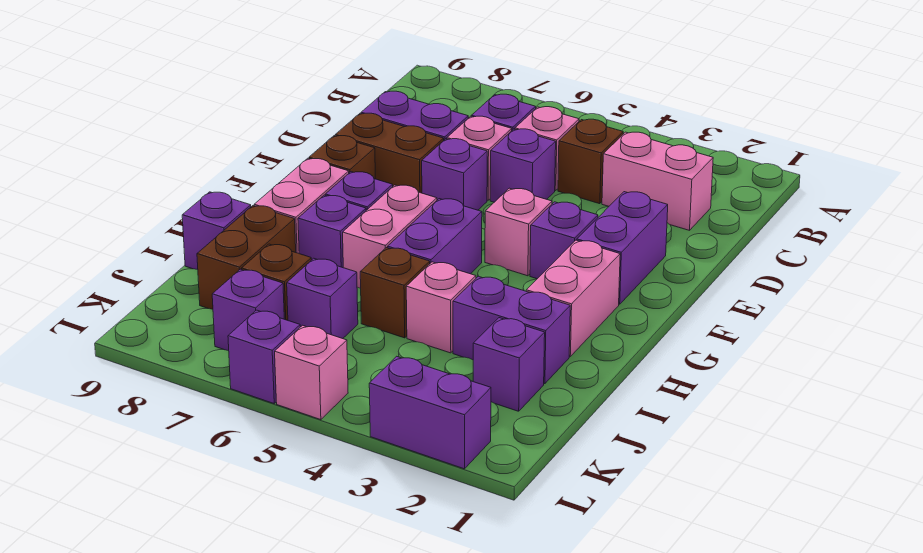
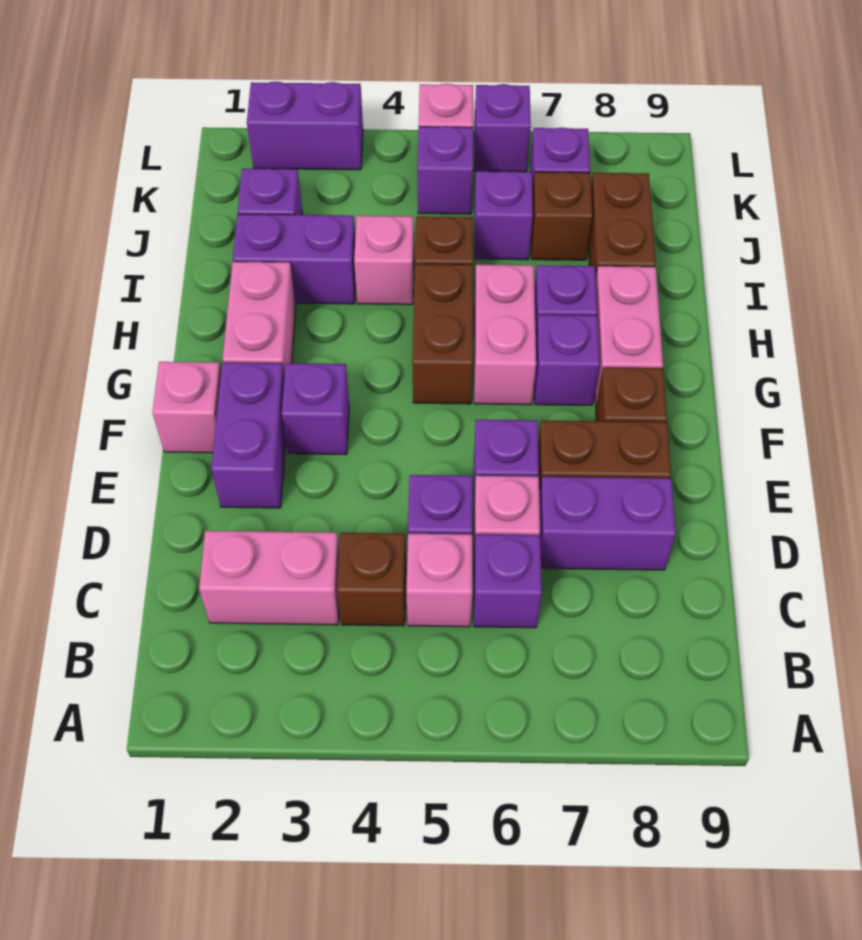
pink brick F4 level 1 -> pink brick F1 level 1
purple brick G5:H5 level 1 -> brown brick G5:H5 level 1
purple brick I9 level 1 -> purple brick K5 level 1

